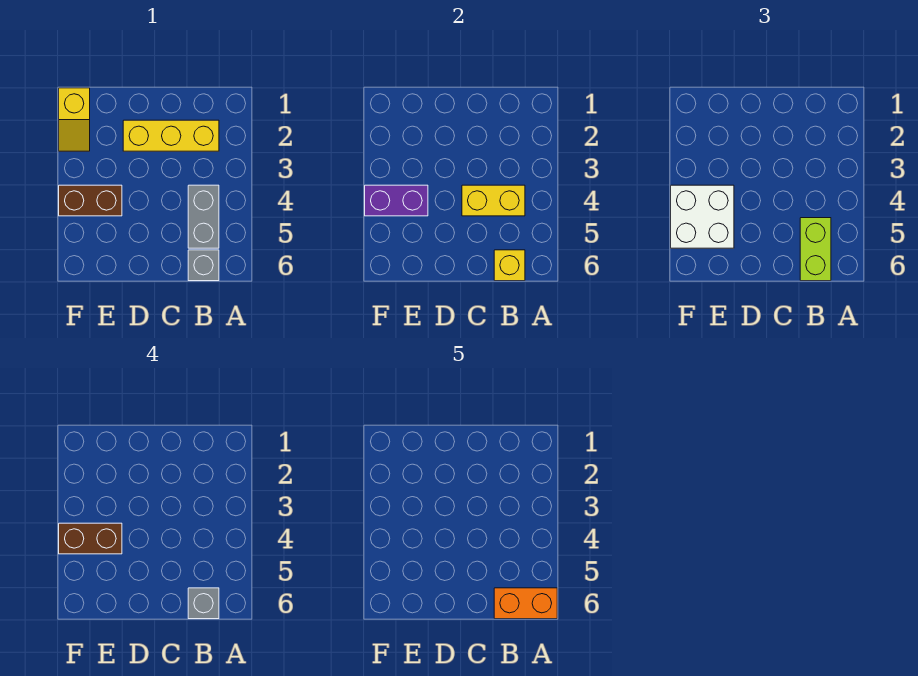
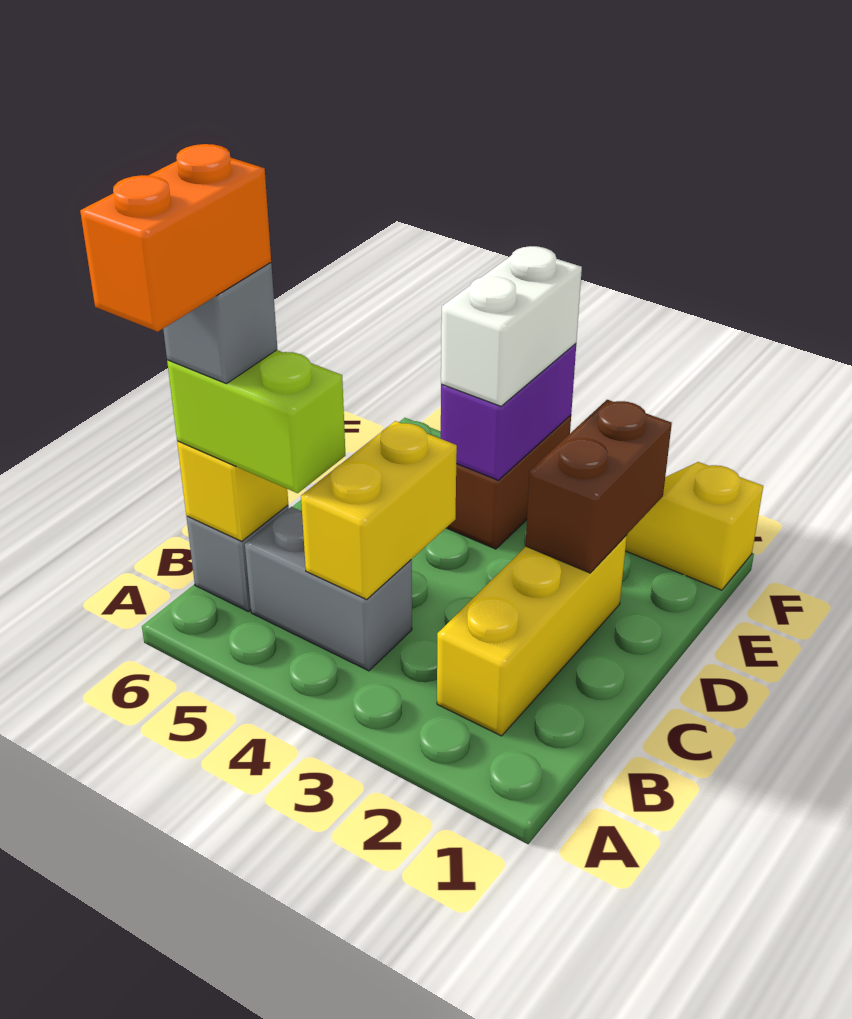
white brick E4:F5 level 3 -> white brick E4:F4 level 3
brown brick E4:F4 level 4 -> brown brick D2:E2 level 2

